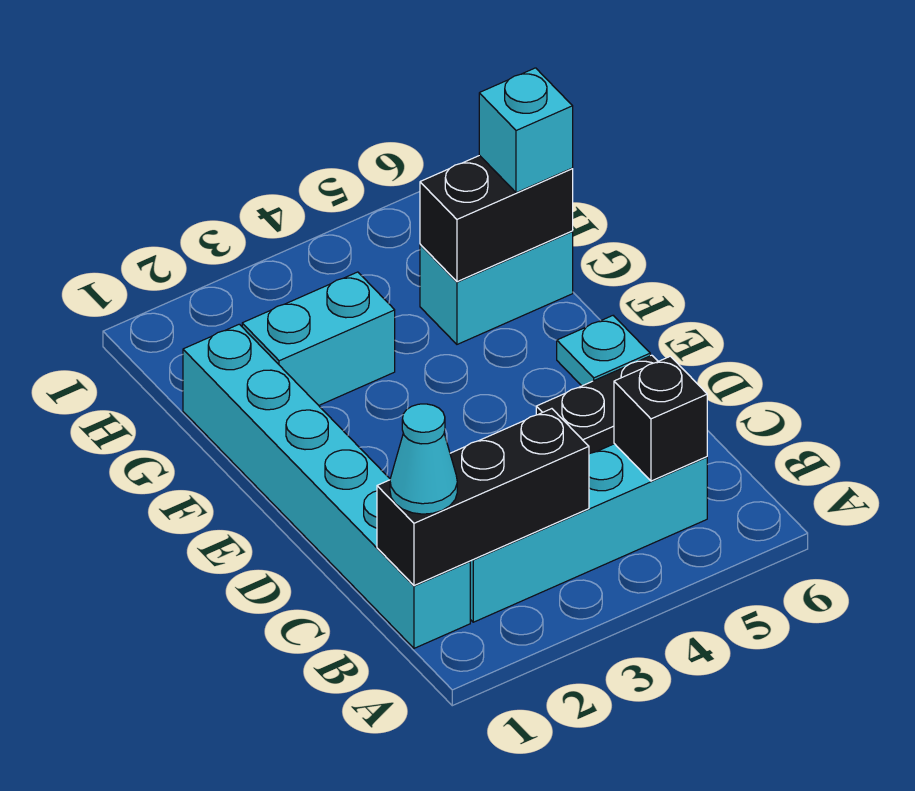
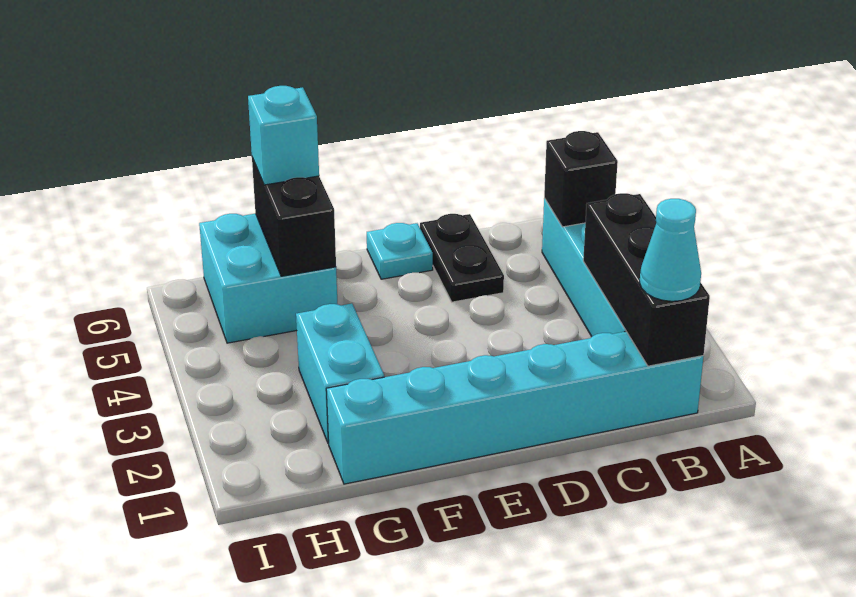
cyan brick G5:G6 level 1 -> cyan brick G5:H6 level 1

